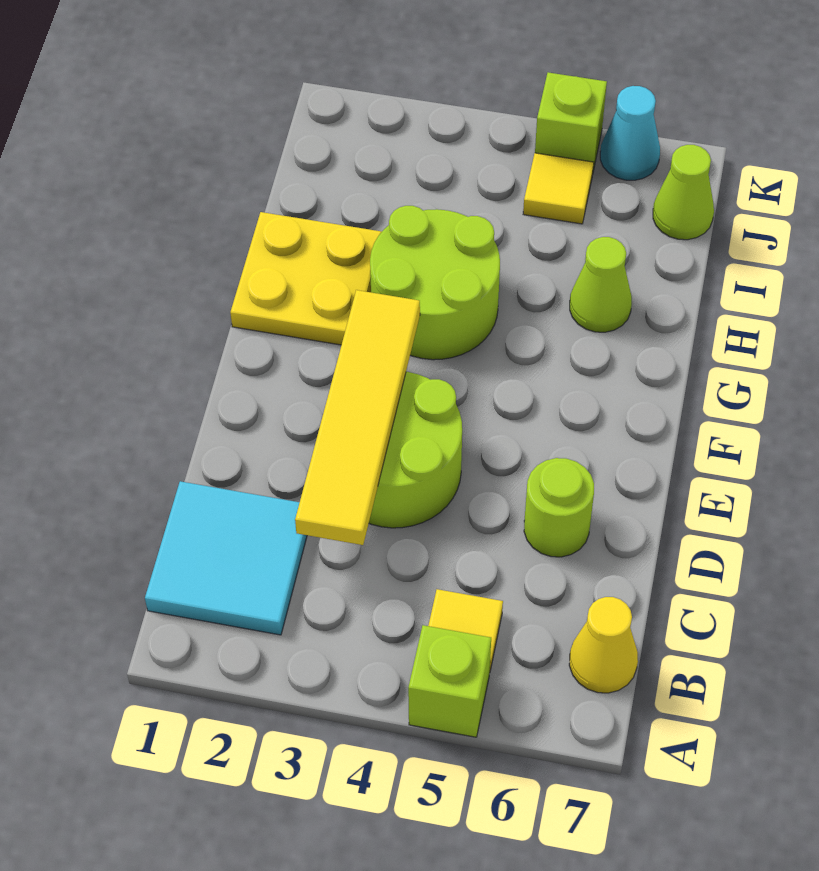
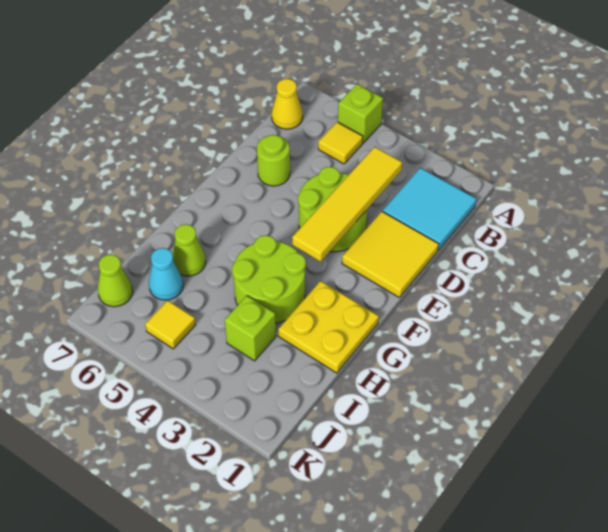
none -> yellow tile D1:E2 level 1
lime brick K5 level 1 -> lime brick I3 level 1
cyan cone K6 level 1 -> cyan cone I6 level 1

